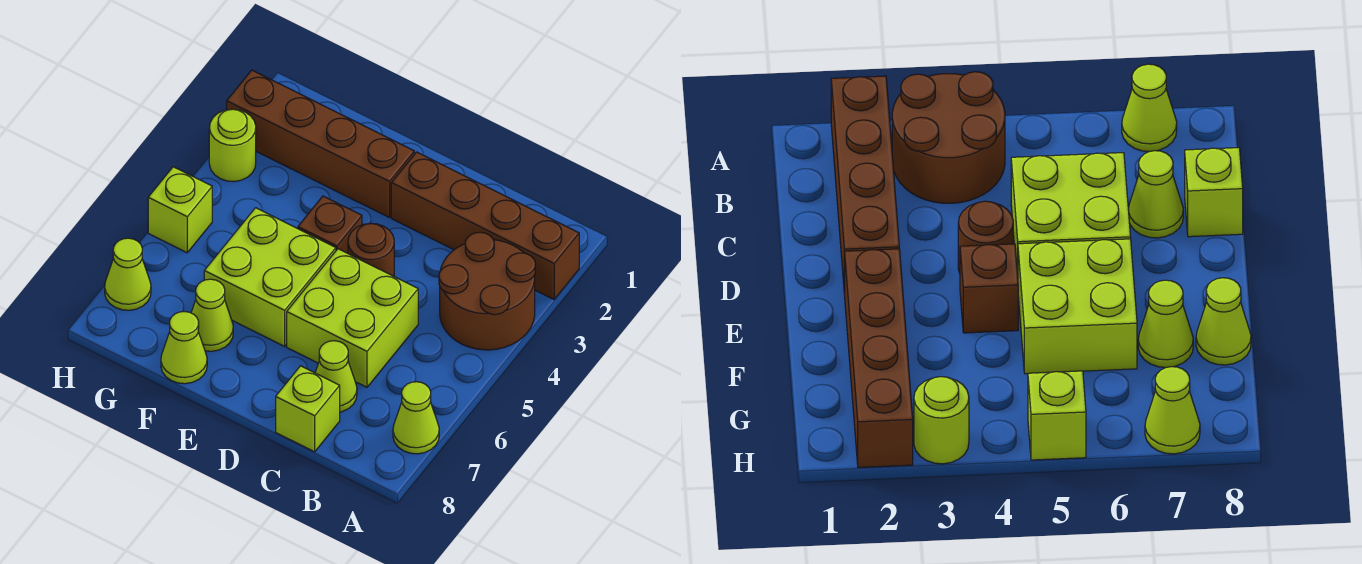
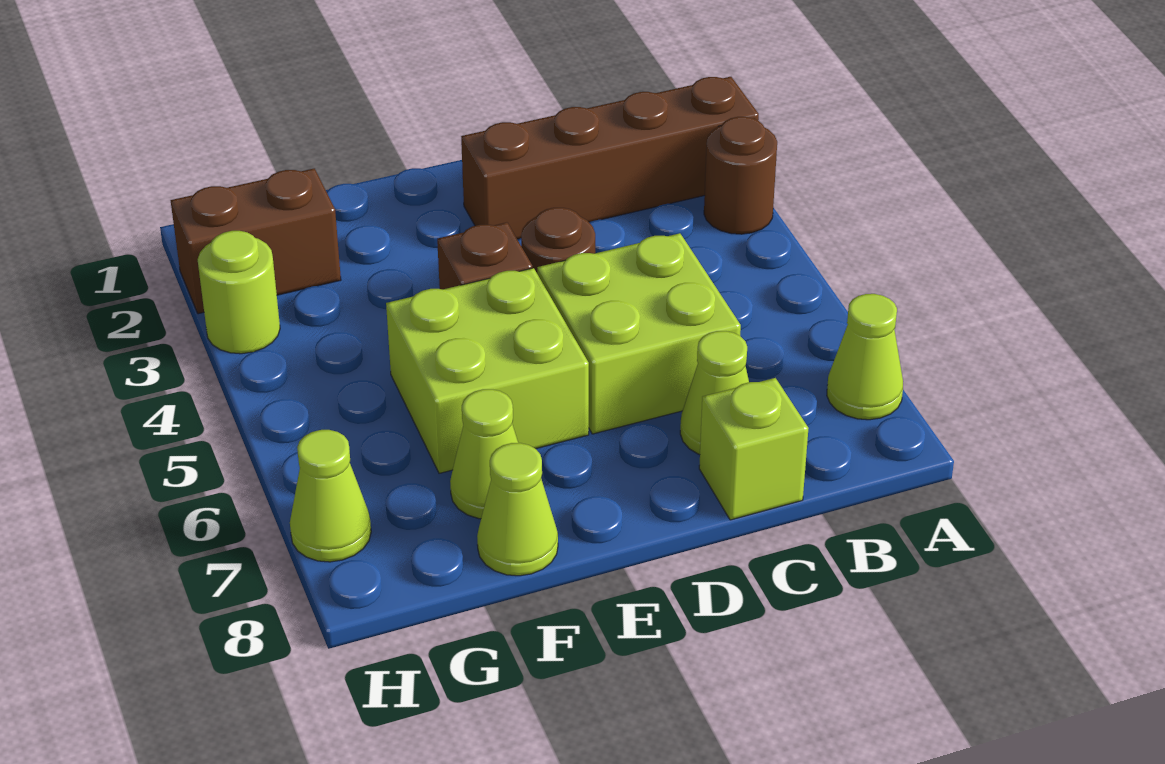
brown round brick A3:B4 level 1 -> brown round brick A3 level 1
brown brick E2:H2 level 1 -> brown brick G2:H2 level 1
lime brick H5 level 1 -> none

